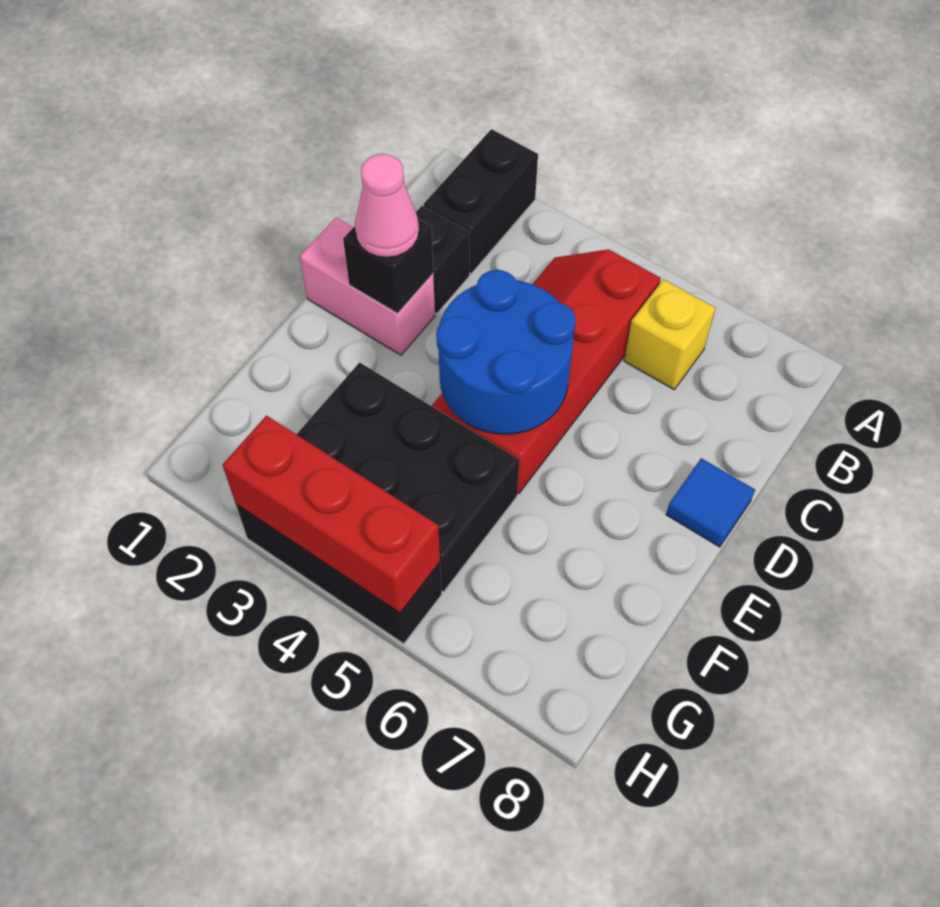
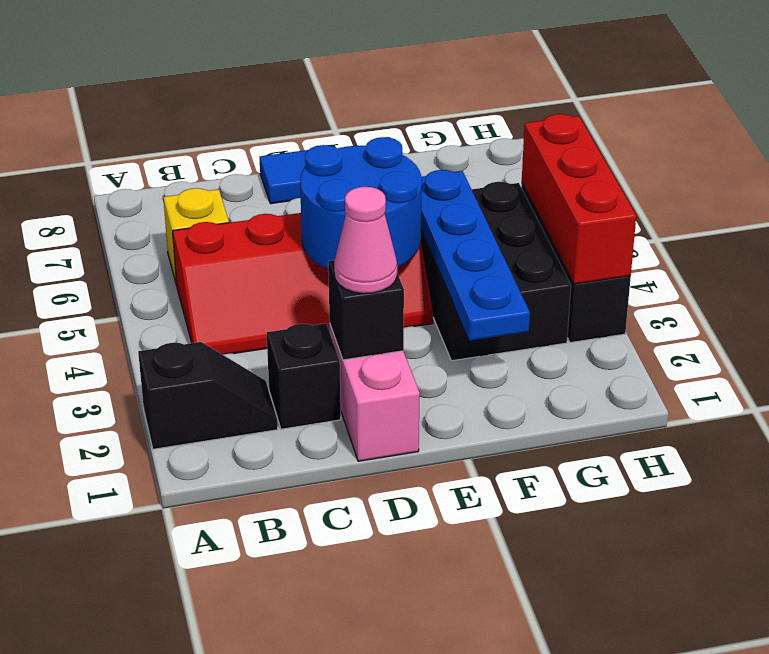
black brick A2:B2 level 1 -> black slope A2:B2 level 1 top A
none -> blue plate F2:F5 level 2

